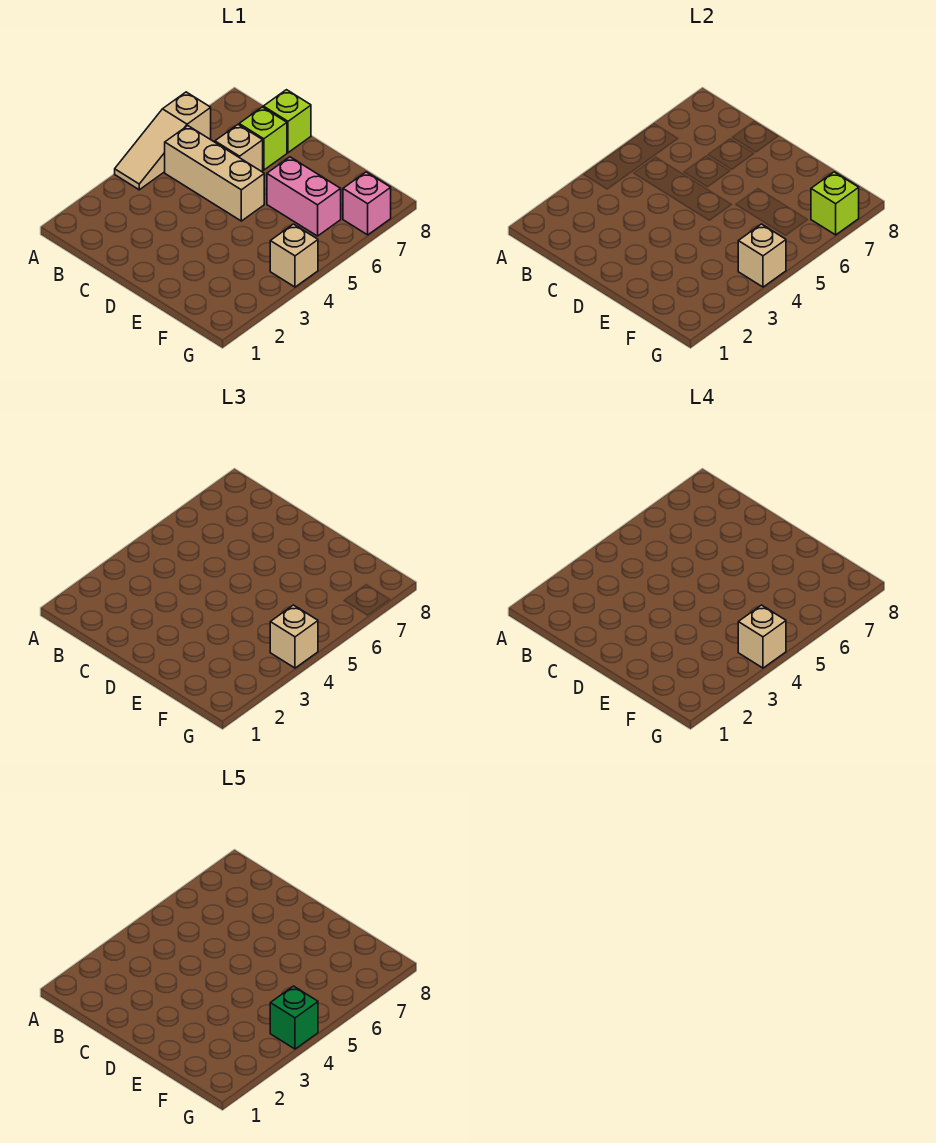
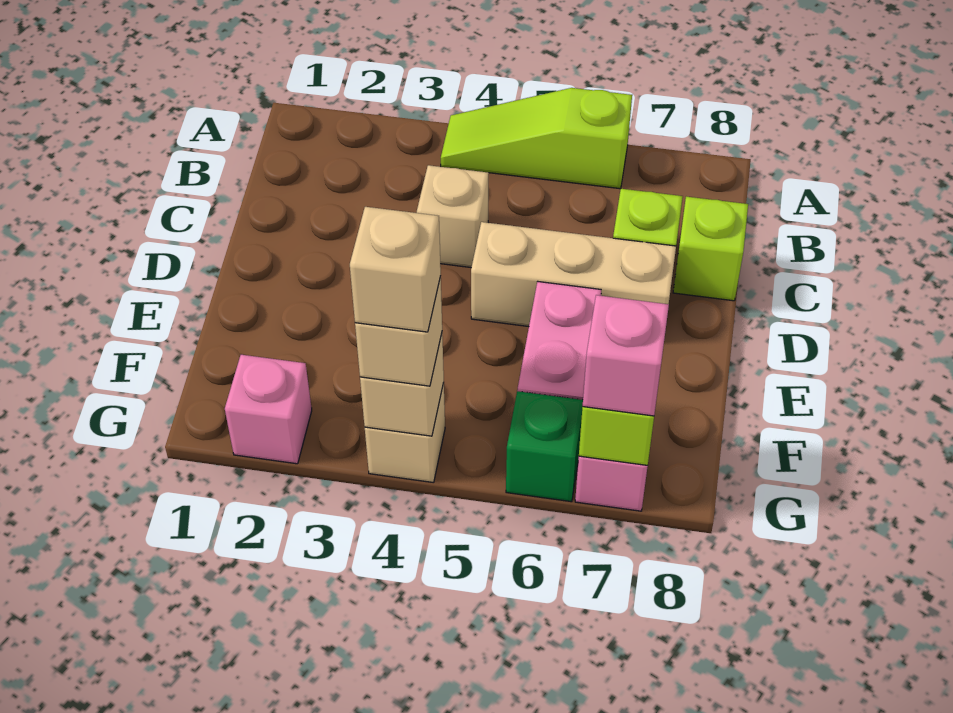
tan slope A4:A6 level 1 top 6 -> lime slope A4:A6 level 1 top 6
tan brick B5:D5 level 1 -> tan brick D5:D7 level 1
tan brick C6 level 1 -> tan brick C4 level 1
none -> pink brick G2 level 1
green brick G4 level 5 -> green brick G6 level 1
none -> pink brick G7 level 3

